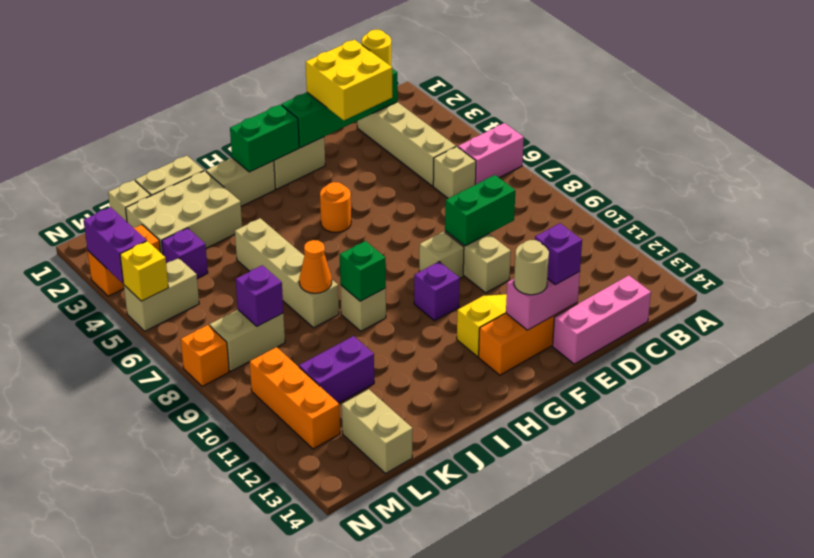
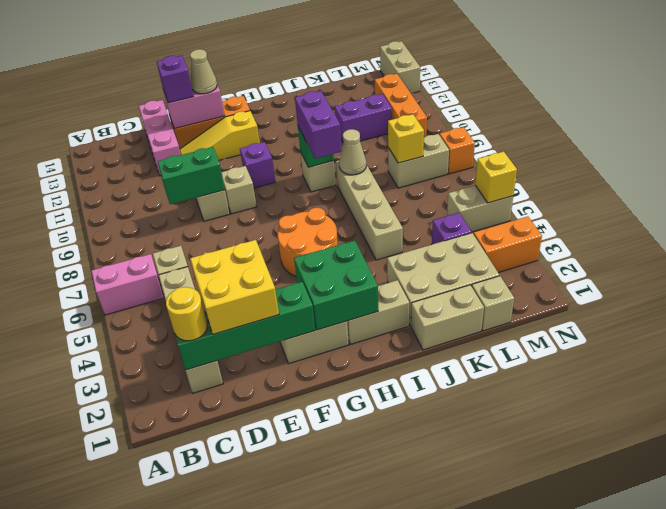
pink brick C14:E14 level 1 -> pink brick D12:D14 level 1
tan round brick F13 level 3 -> tan cone F13 level 3
green brick G2:H2 level 2 -> green brick G2:H3 level 2
orange round brick G5 level 1 -> orange round brick G5:H6 level 1
orange cone J8 level 2 -> tan cone J8 level 2
purple brick L8 level 2 -> yellow brick L8 level 2
tan brick L13:L14 level 1 -> tan brick N13:N14 level 1
purple brick N3:N4 level 2 -> purple brick I8:I9 level 3

